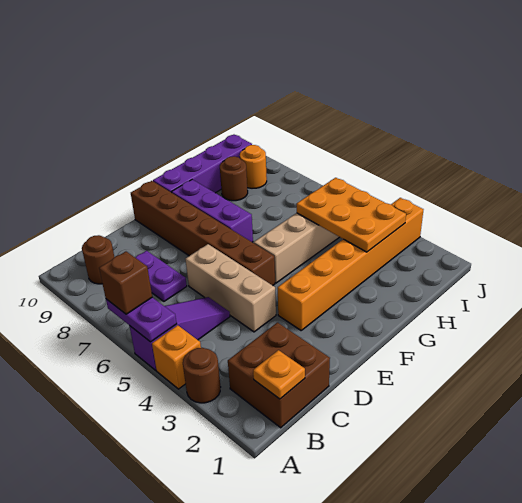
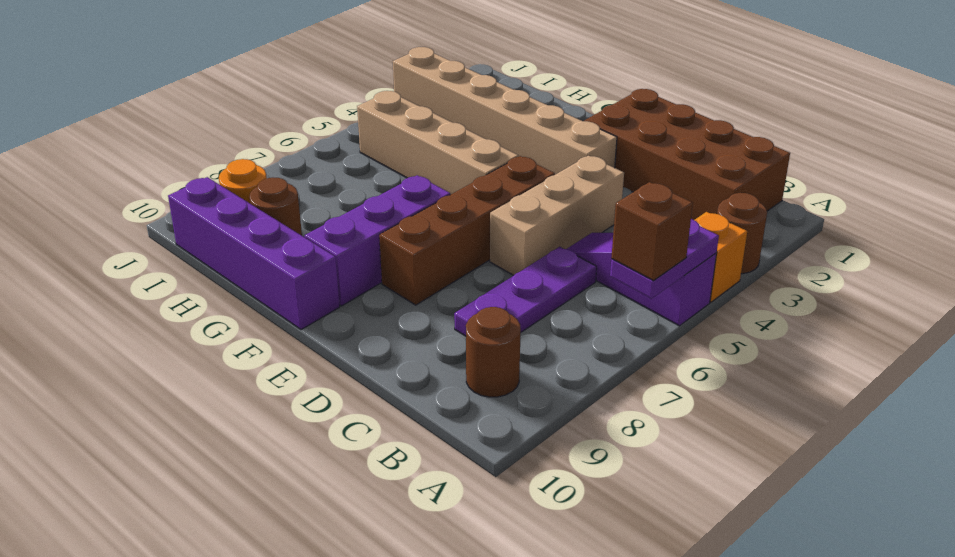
brown brick B1:C2 level 1 -> brown brick B1:E2 level 1
orange plate B1 level 2 -> none
purple plate C7:C8 level 1 -> purple plate C6:C8 level 1
orange brick E3:J3 level 1 -> tan brick E3:J3 level 1
brown brick E5:E10 level 1 -> brown brick E5:E8 level 1
orange plate H3:I5 level 2 -> none

